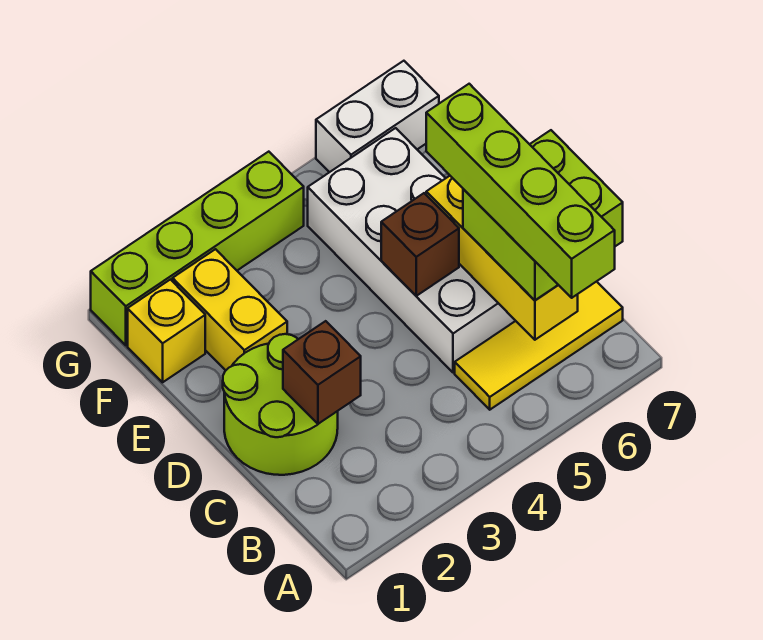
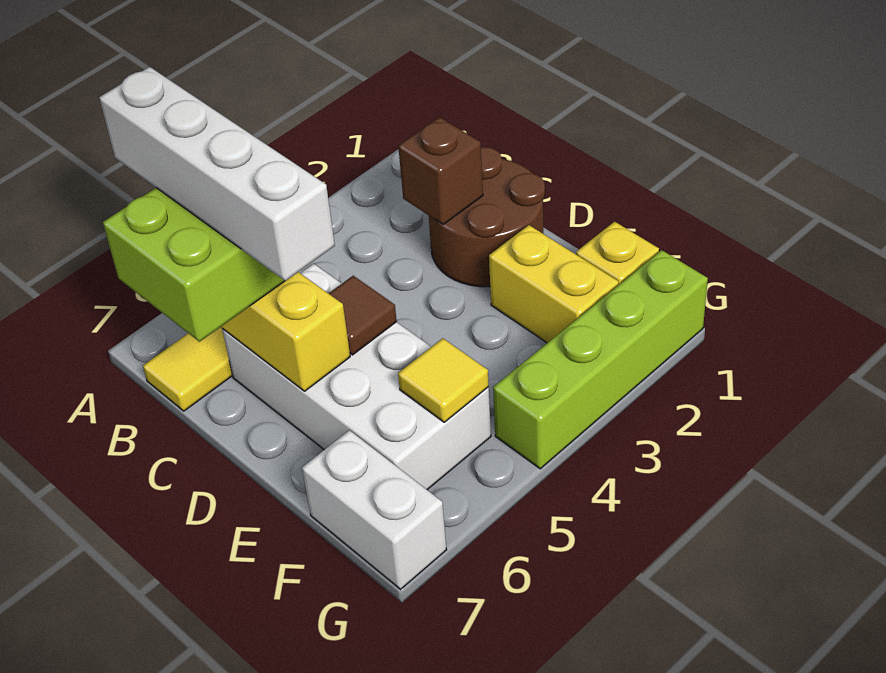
lime brick A6:D6 level 4 -> white brick A6:D6 level 4
lime round brick C1:D2 level 1 -> brown round brick C1:D2 level 1
brown brick D5 level 2 -> brown tile D5 level 2
none -> yellow tile F5 level 2
white brick G6:G7 level 1 -> white brick F7:G7 level 1

